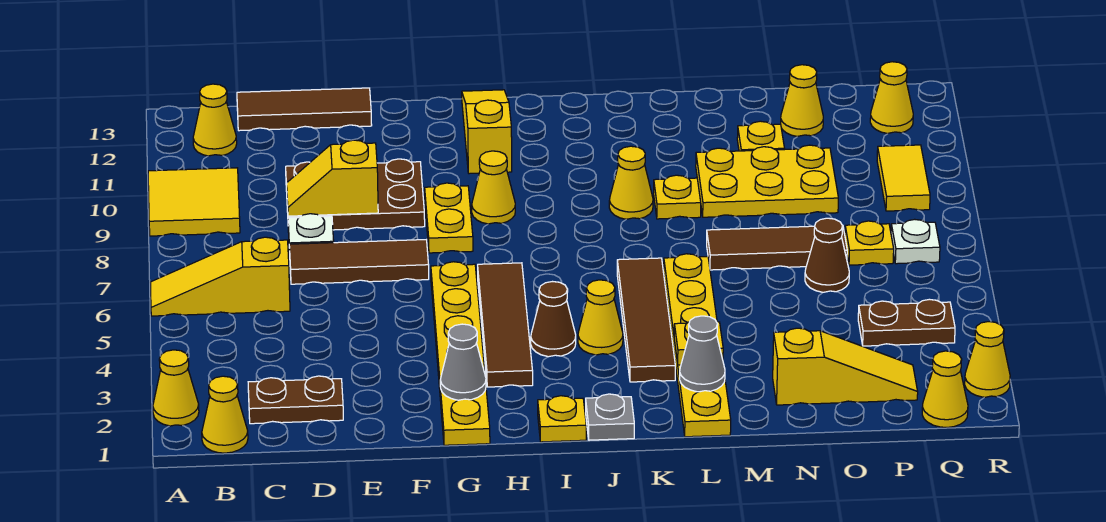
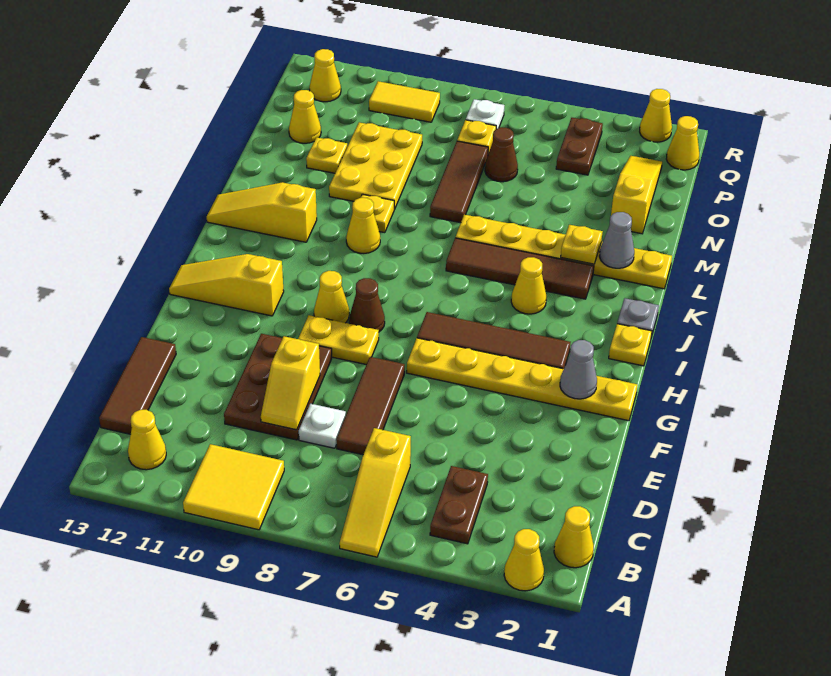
brown plate C2:D2 level 1 -> brown plate B4:C4 level 1
brown cone I4 level 1 -> brown cone H8 level 1
none -> yellow slope K11:K13 level 1 top 11

